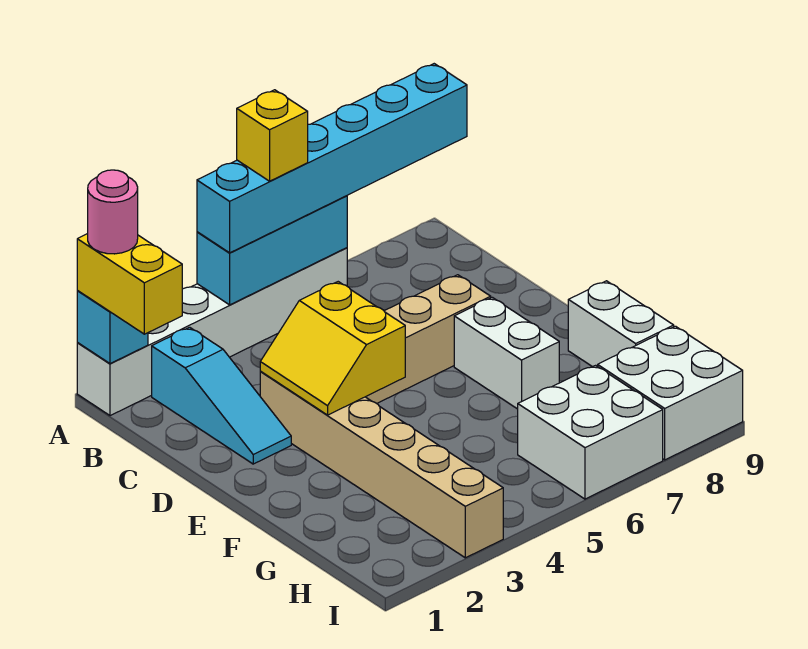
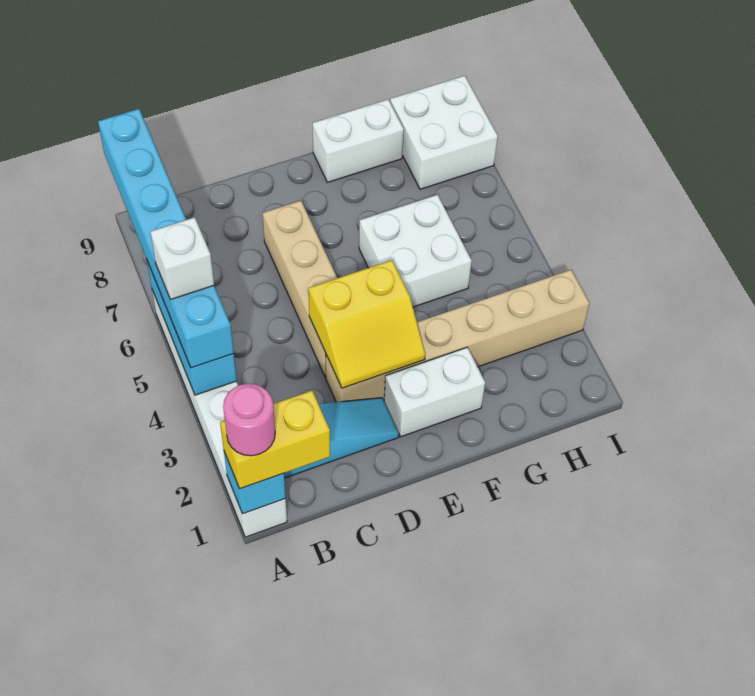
yellow brick A5 level 4 -> white brick A5 level 4
white brick E7:F7 level 1 -> white brick E2:F2 level 1
white brick H6:I7 level 1 -> white brick F5:G6 level 1

